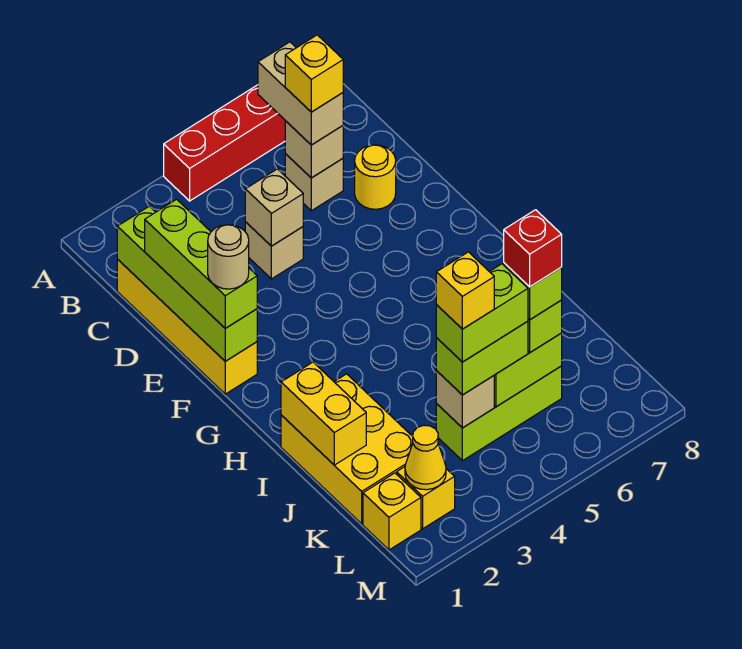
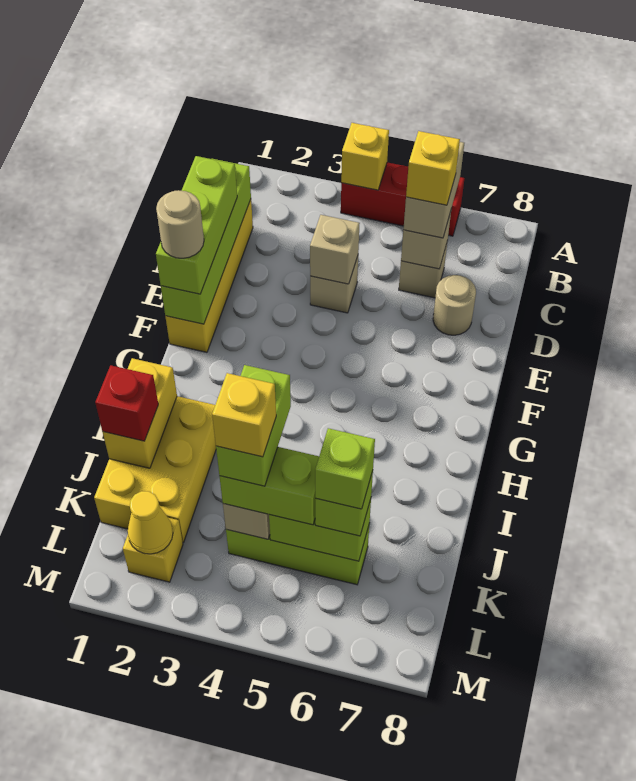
yellow round brick D7 level 1 -> tan round brick D7 level 1
lime brick K4:K5 level 4 -> lime brick J4:K4 level 4
red brick K6 level 5 -> red brick J1 level 3
yellow brick L1 level 1 -> yellow brick A4 level 2

